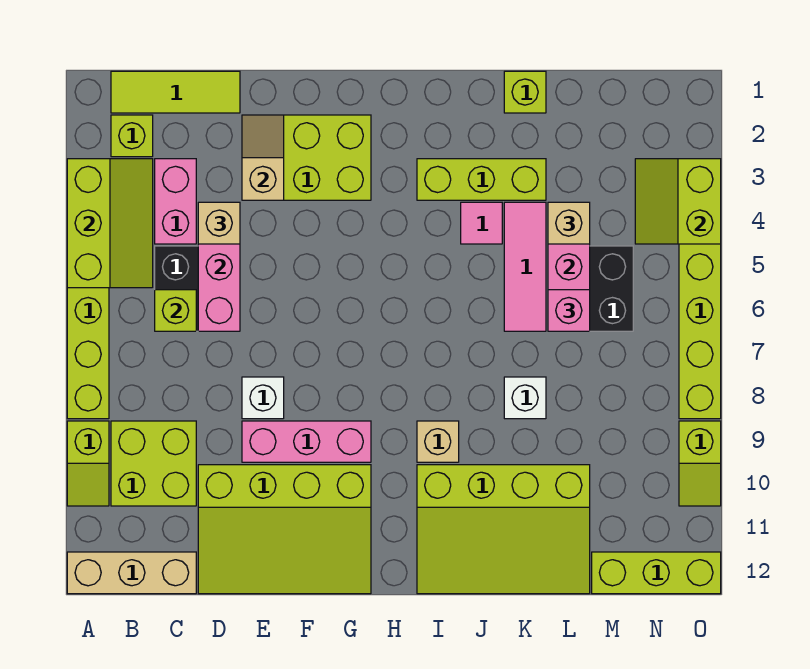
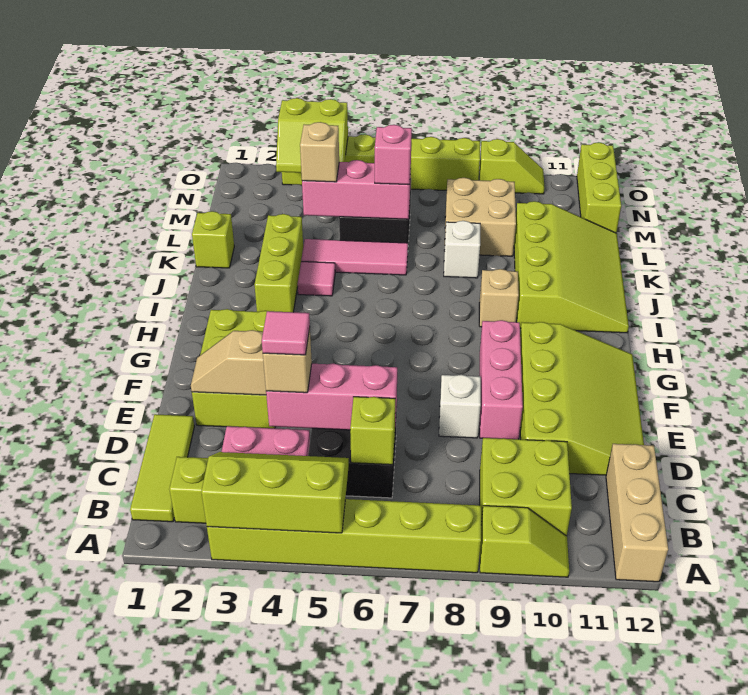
none -> pink tile D4 level 4
none -> tan brick L8:M9 level 1

